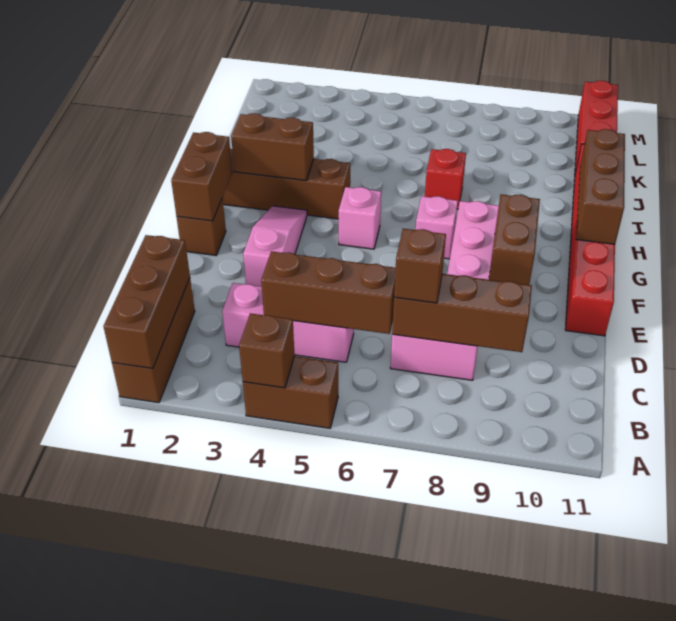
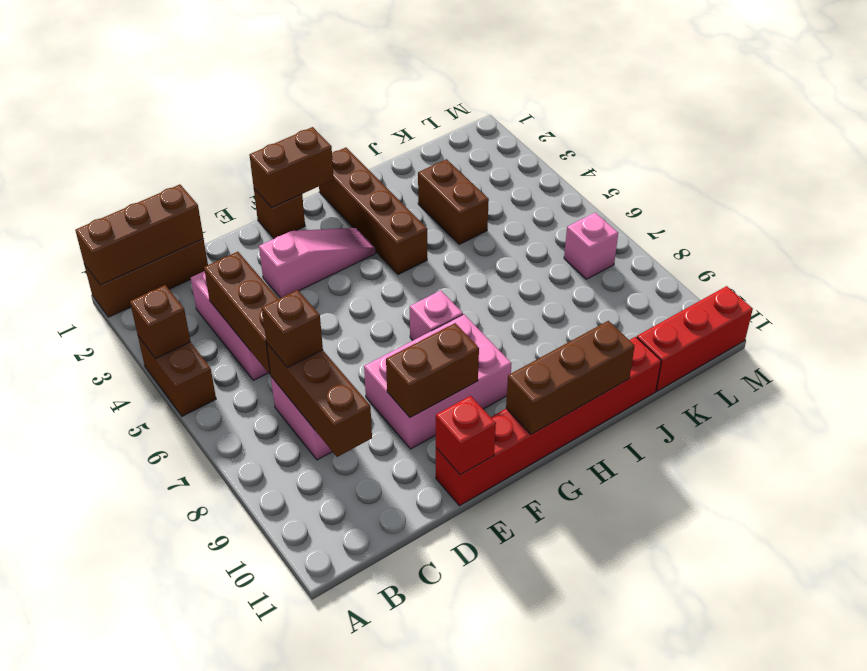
pink brick G5 level 1 -> pink brick L7 level 1
brown brick H2:H3 level 2 -> brown brick J3:J4 level 1
red brick I7 level 1 -> red brick E11 level 2

